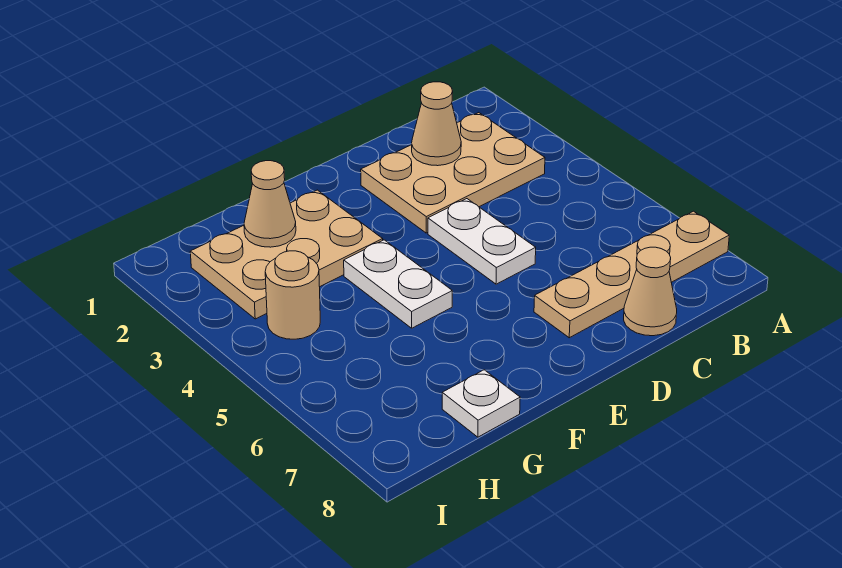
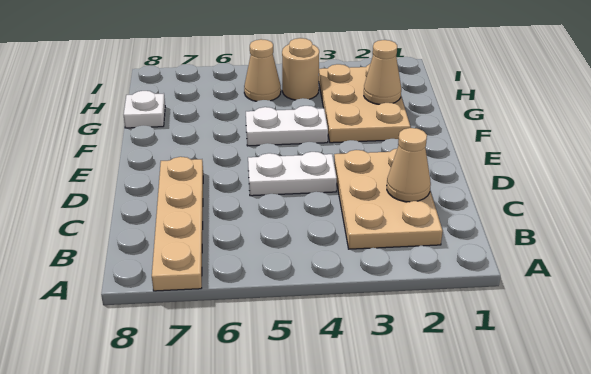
tan cone C8 level 1 -> tan cone H5 level 1

